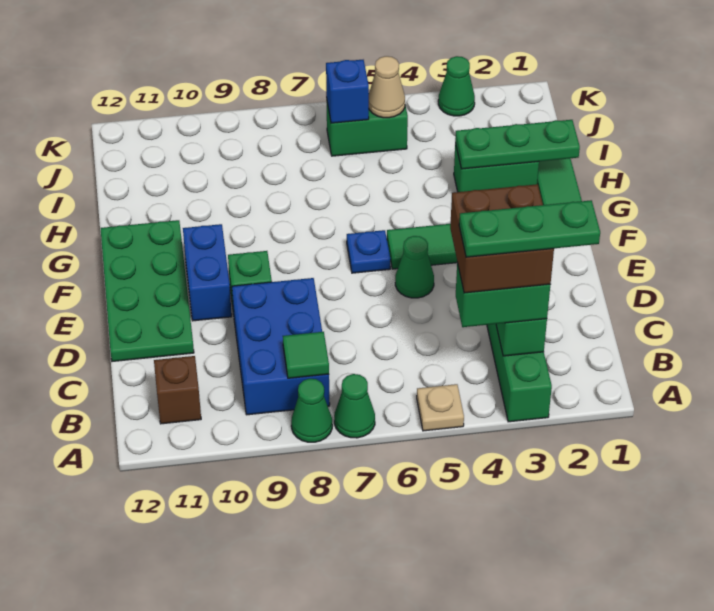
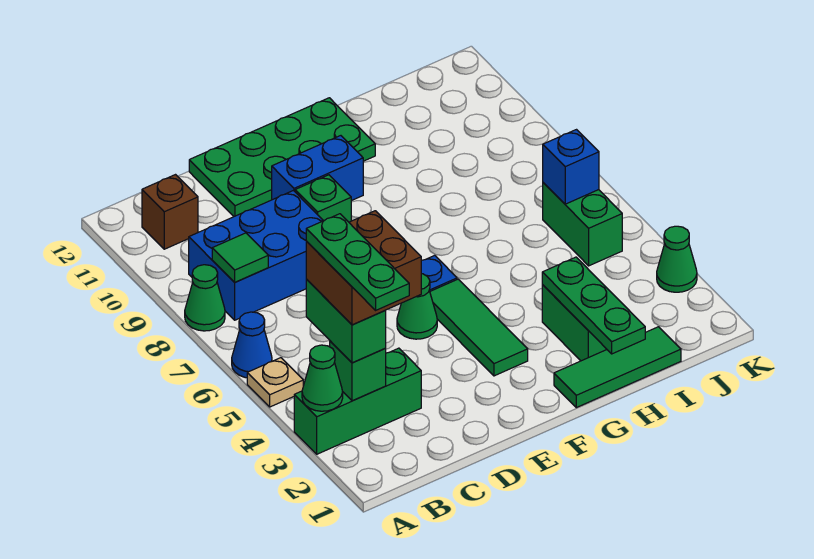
none -> blue cone A6 level 1
green cone A7 level 1 -> green cone A3 level 2
tan cone J5 level 2 -> none

